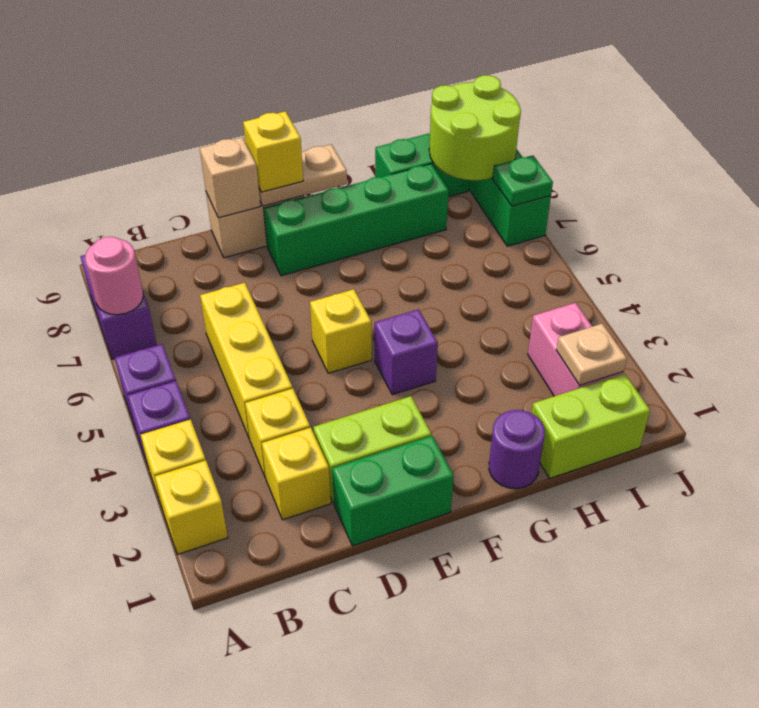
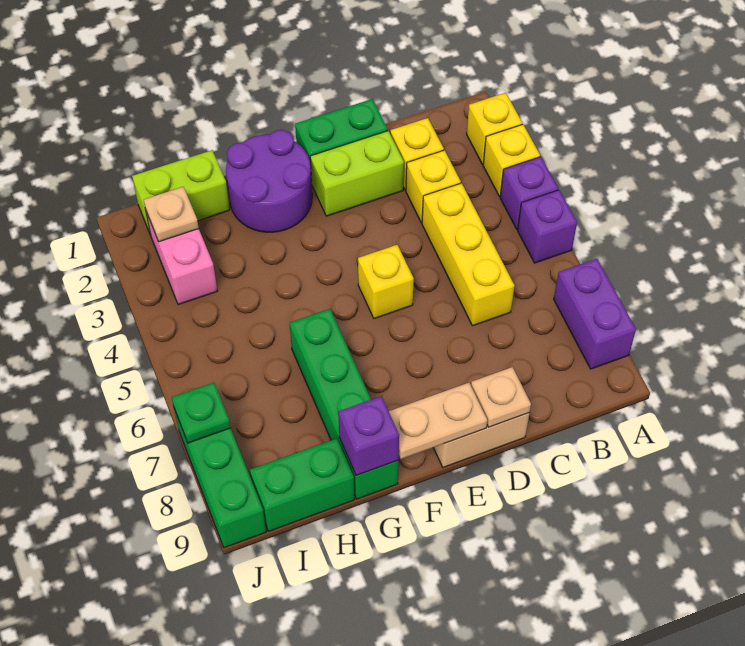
pink round brick A7 level 2 -> none
tan brick D9 level 2 -> tan plate D9 level 2
green brick E8:H8 level 1 -> green brick G6:G9 level 1
yellow brick E9 level 3 -> none
purple brick F4 level 1 -> purple brick G9 level 2
purple round brick G1 level 1 -> purple round brick F1:G2 level 1
lime round brick I8:J9 level 2 -> none

